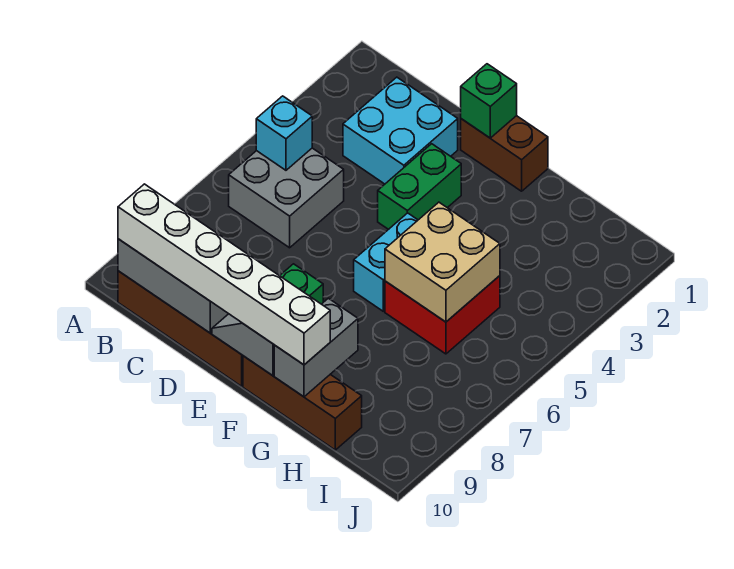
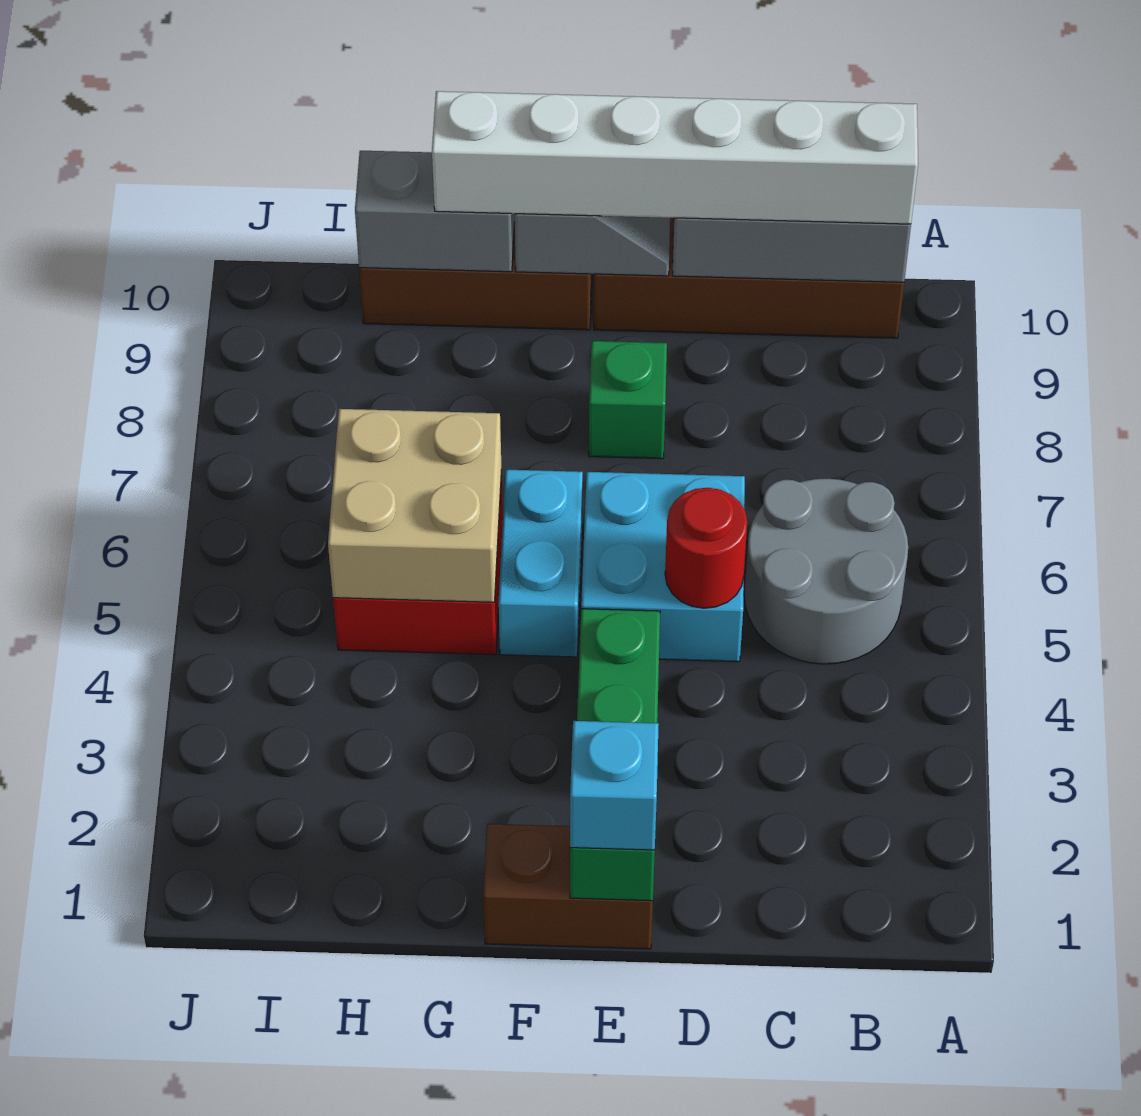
grey brick B5:C6 level 1 -> grey round brick B5:C6 level 1
cyan brick B5 level 2 -> cyan brick E1 level 3
cyan brick C2:D3 level 1 -> cyan brick D5:E6 level 1
none -> red round brick D5 level 2
grey brick G9:G10 level 2 -> grey brick G10:H10 level 2

